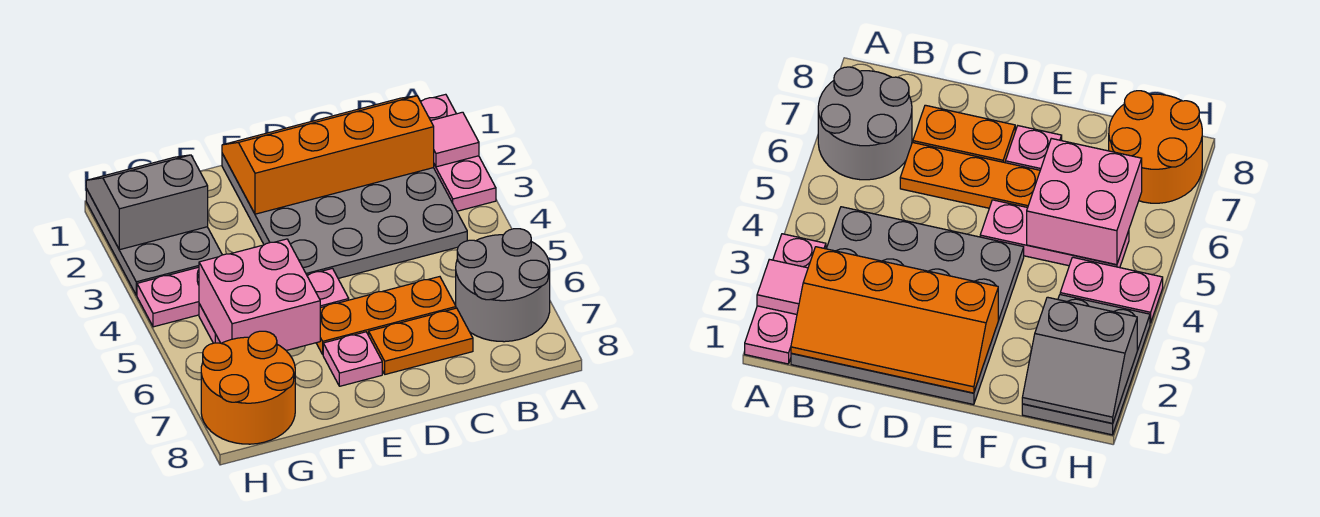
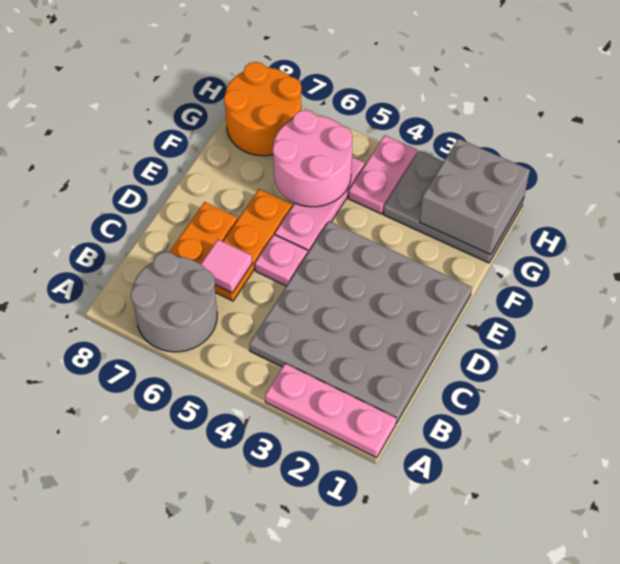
pink tile A2 level 2 -> pink tile C6 level 2
orange slope B1:E2 level 2 top 2 -> none
pink plate E7 level 1 -> pink plate D5 level 1
pink brick F5:G6 level 2 -> pink round brick F5:G6 level 2
grey slope G1:H2 level 2 top 2 -> grey brick G1:H2 level 2

